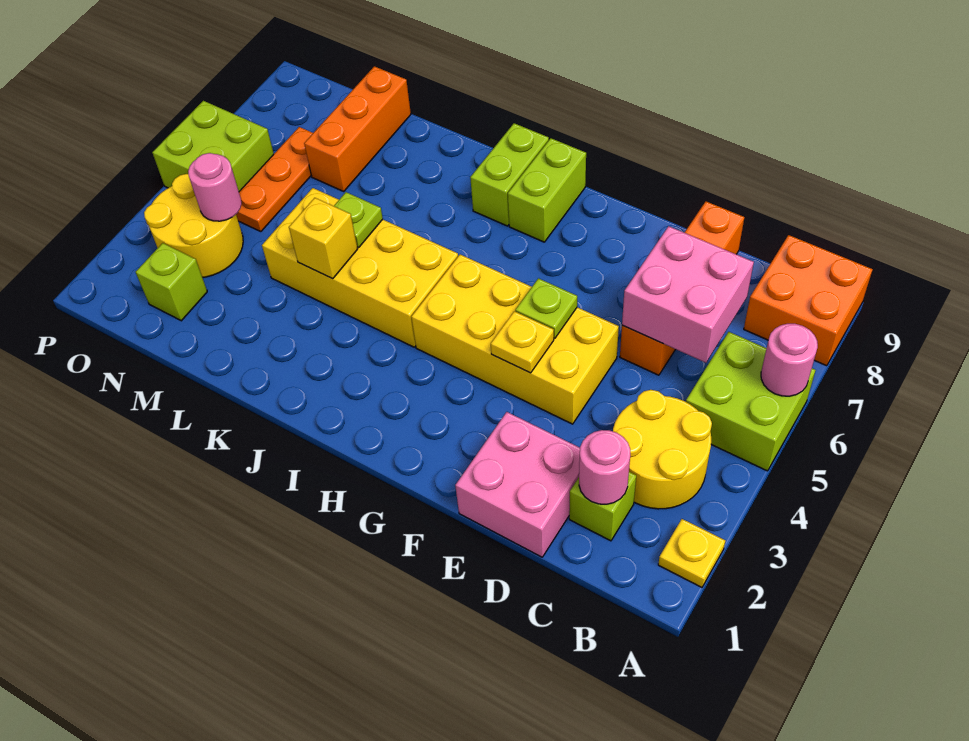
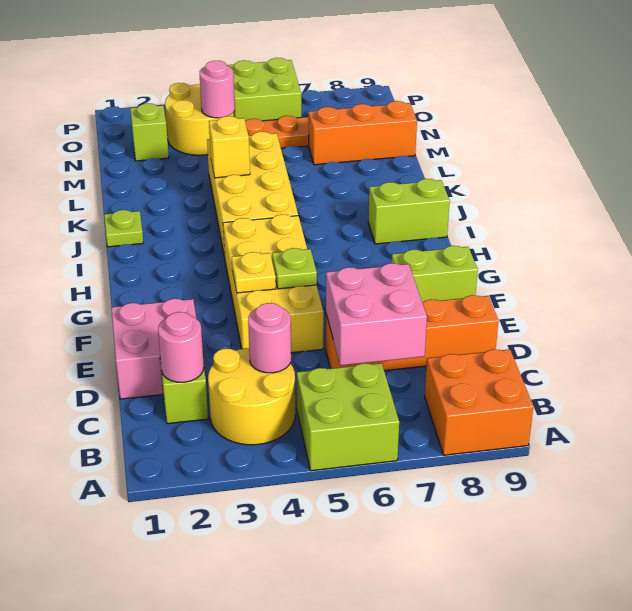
yellow plate A2 level 1 -> none
pink round brick A6 level 2 -> pink round brick C4 level 2
lime brick H8:H9 level 1 -> lime brick F8:F9 level 1
lime plate K5 level 2 -> lime plate J1 level 1

